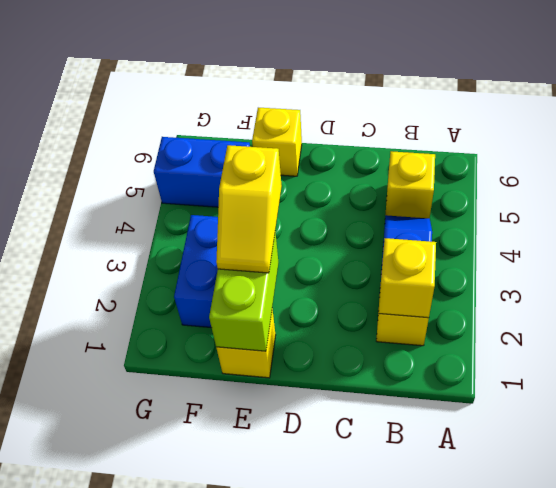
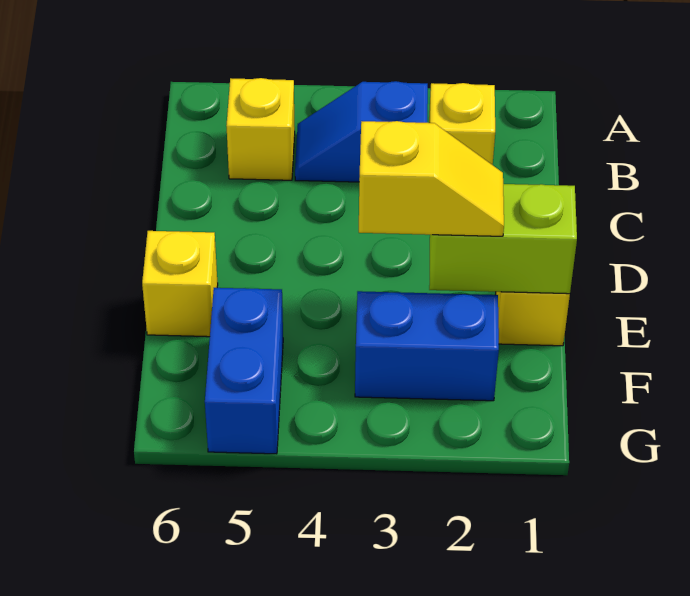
yellow brick B2 level 2 -> none

